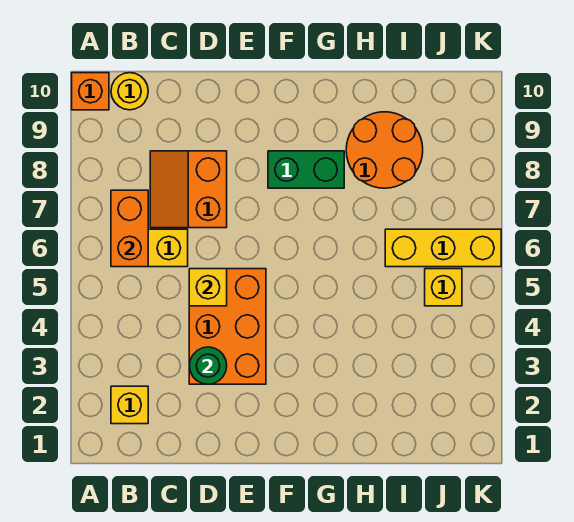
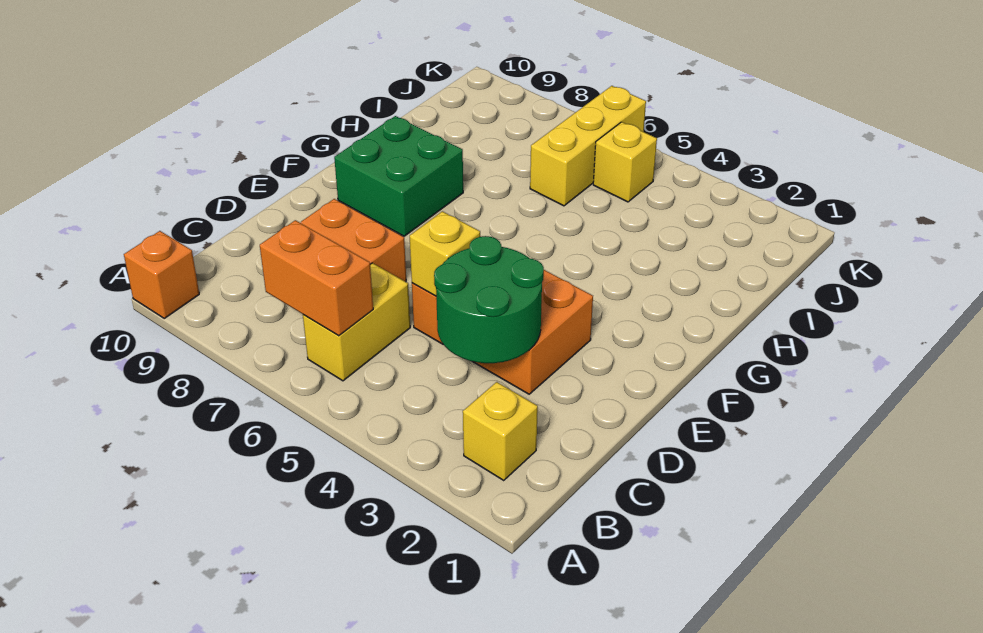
yellow round brick B10 level 1 -> none
green round brick D3 level 2 -> green round brick C3:D4 level 2
green brick F8:G8 level 1 -> green brick F8:G9 level 1
orange round brick H8:I9 level 1 -> none

